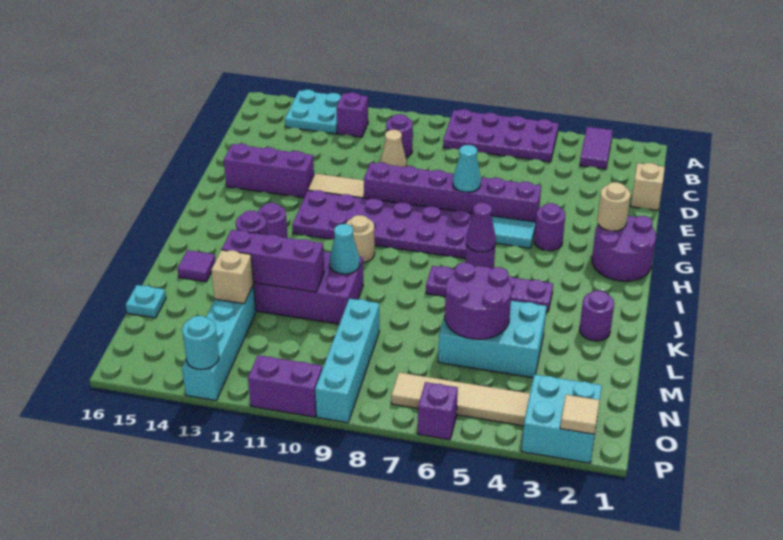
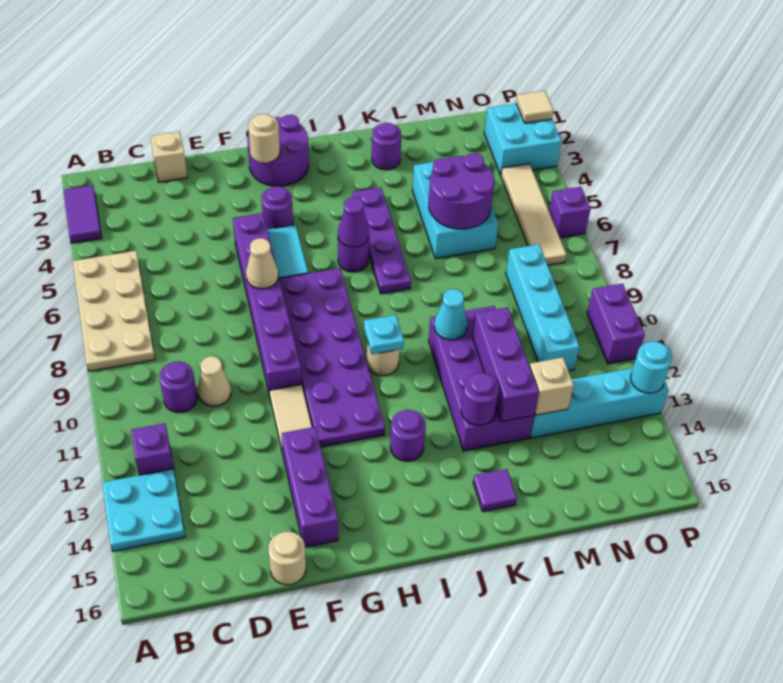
purple tile A3:B3 level 1 -> purple tile A2:A3 level 1
purple plate A5:B8 level 1 -> tan plate A5:B8 level 1
none -> tan round brick E16 level 1
cyan cone F7 level 2 -> tan cone F7 level 2
cyan brick M9:P9 level 1 -> cyan brick N8:N11 level 1
cyan plate M16 level 1 -> cyan plate I10 level 2

